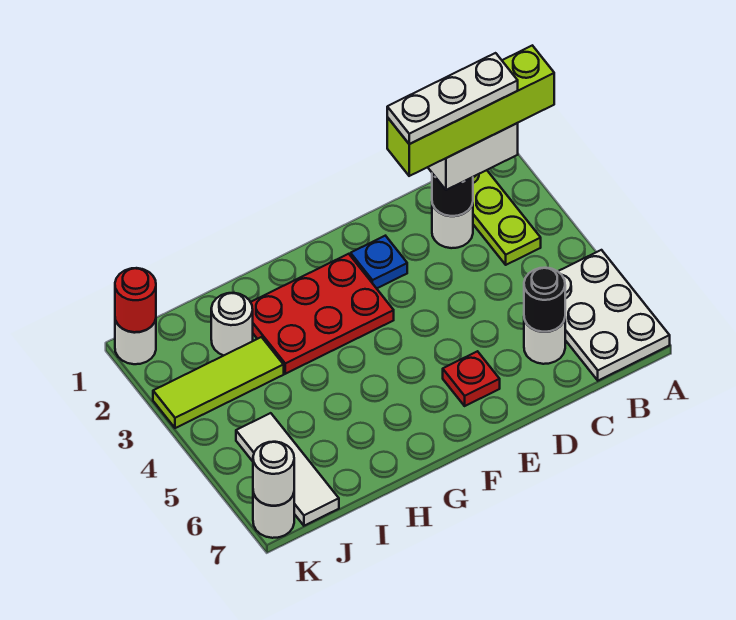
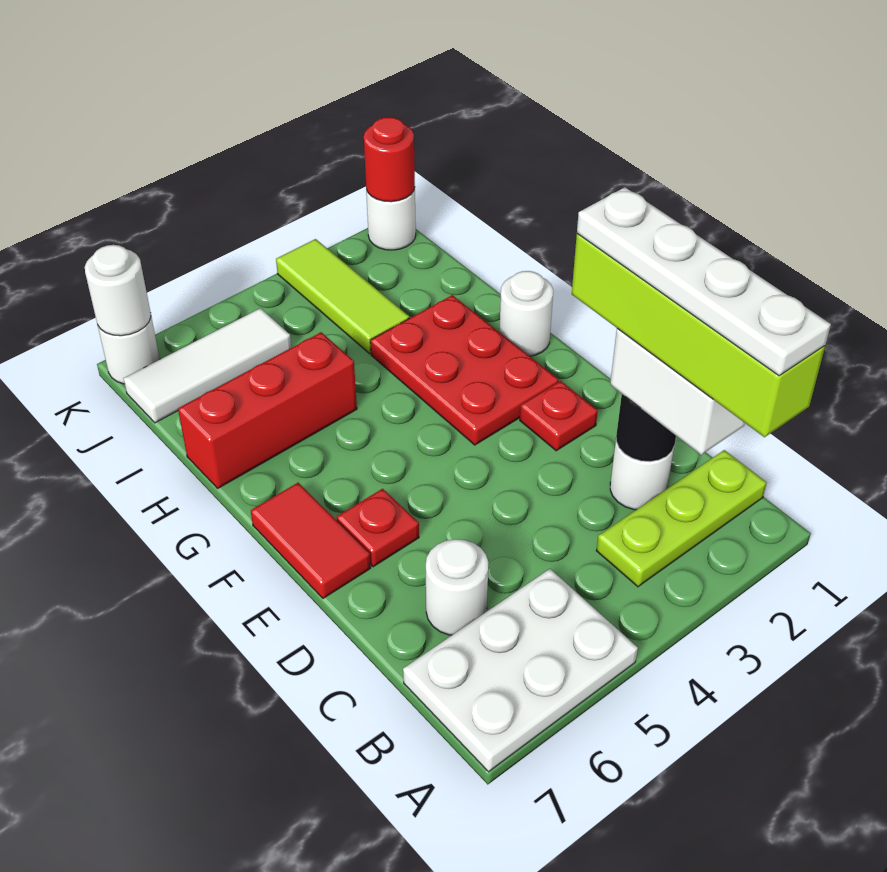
white plate B2:D2 level 5 -> white plate A2:D2 level 5
black round brick C6 level 2 -> none
blue plate E2 level 1 -> red plate E2 level 1
none -> red tile E7:F7 level 1
none -> red brick H5:H7 level 1
white round brick I2 level 1 -> white round brick G1 level 1

